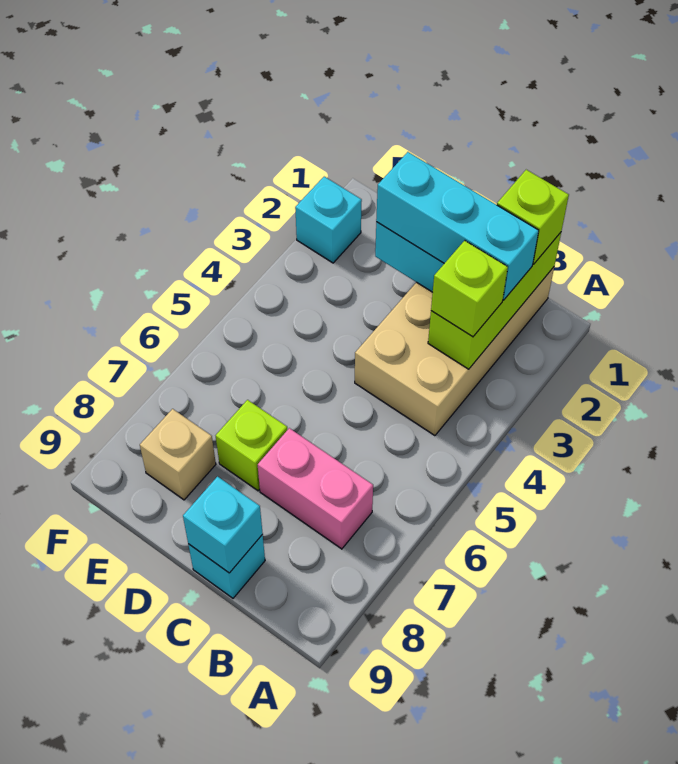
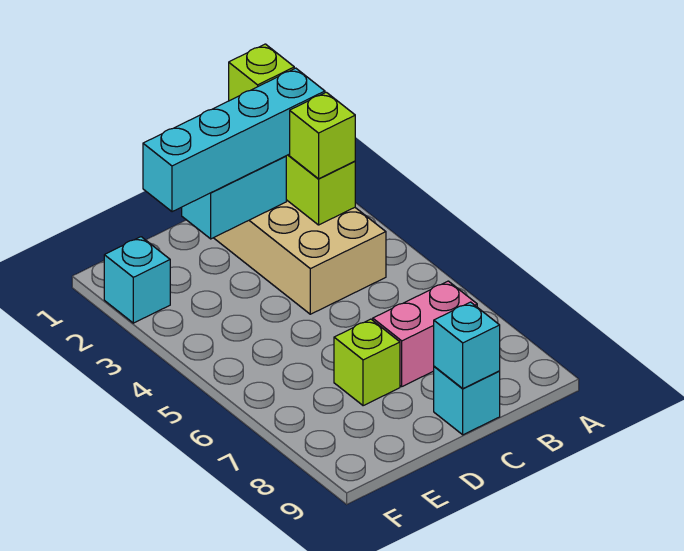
cyan brick B2:D2 level 3 -> cyan brick B2:E2 level 3
tan brick E8 level 1 -> none

